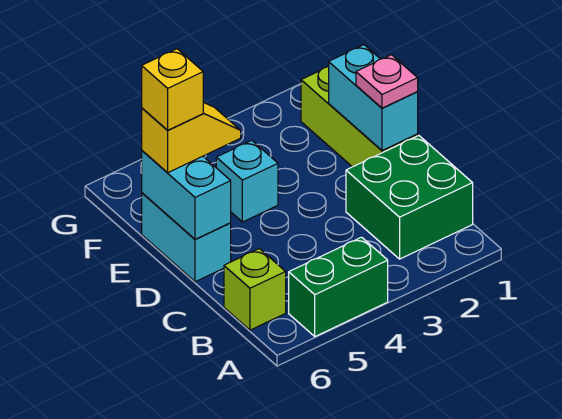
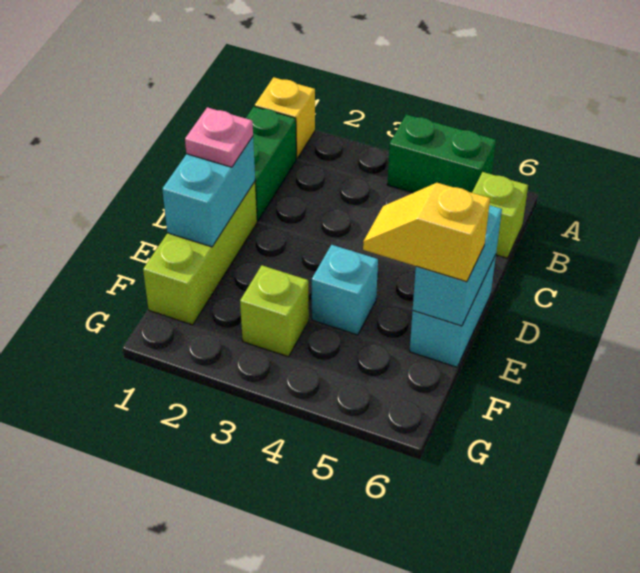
green brick B1:C2 level 1 -> green brick B1:C1 level 1
yellow brick E6 level 4 -> yellow brick A1 level 1
none -> lime brick F3 level 1

